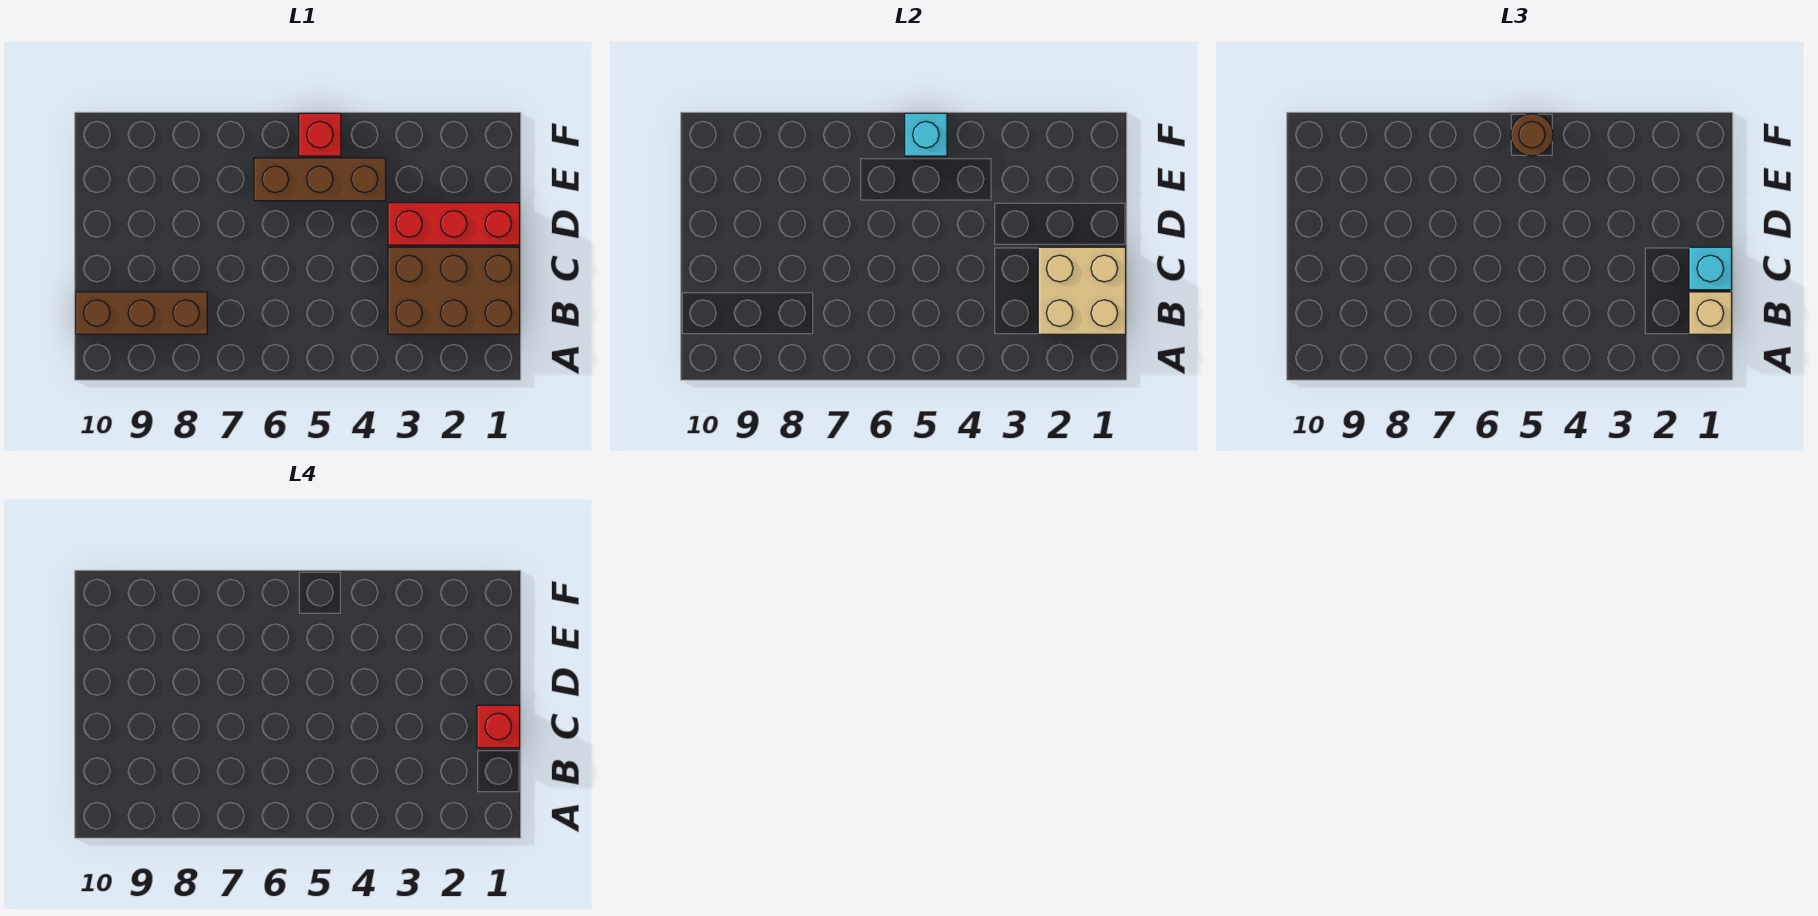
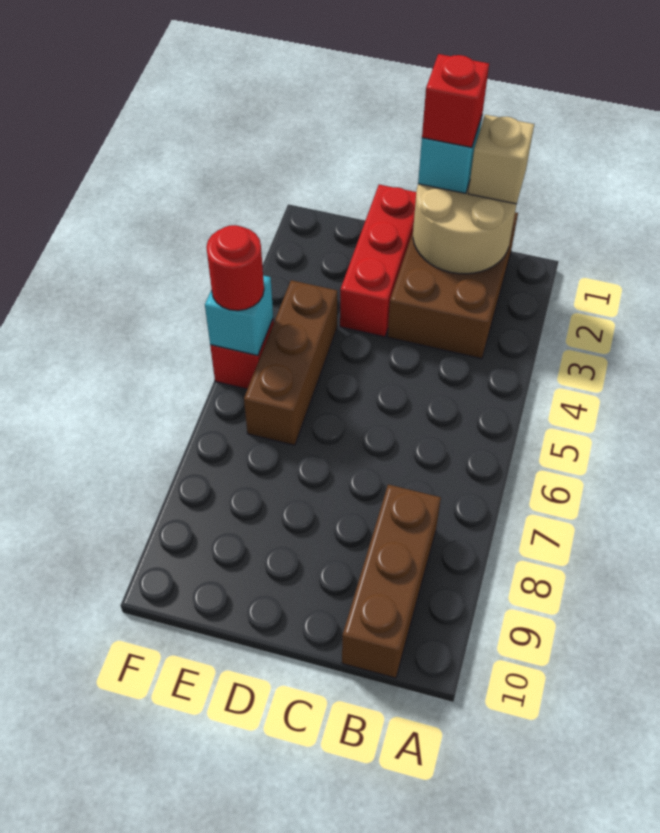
tan brick B1:C2 level 2 -> tan round brick B1:C2 level 2
brown round brick F5 level 3 -> red round brick F5 level 3

